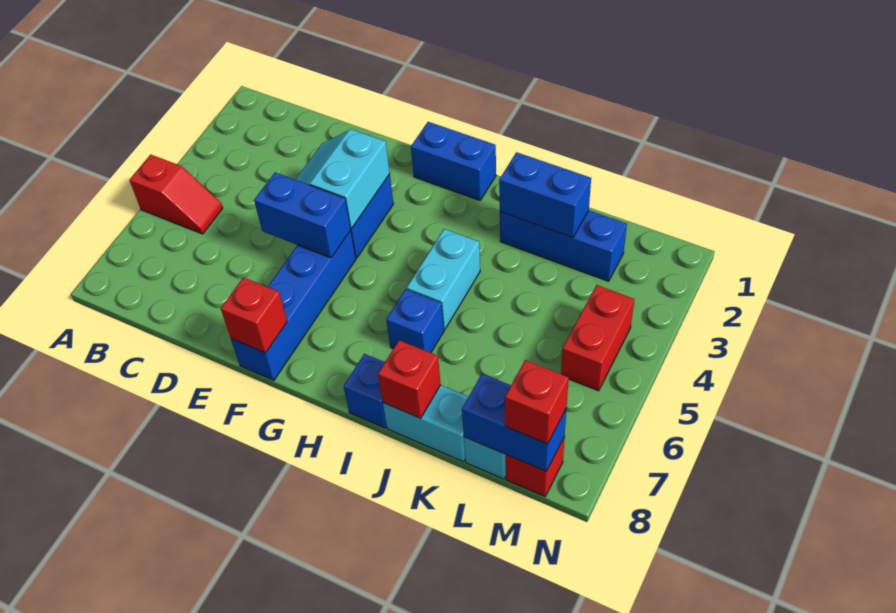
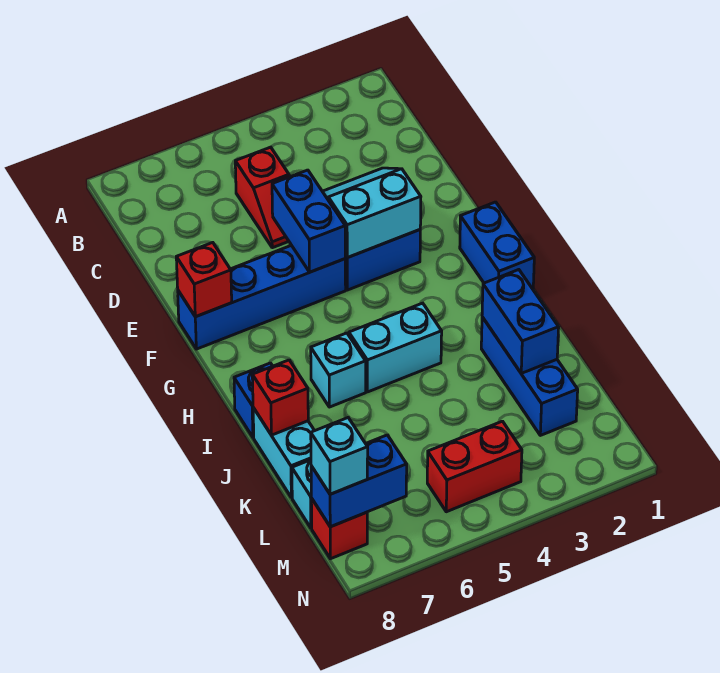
red slope A5:B5 level 1 top A -> red slope C5:D5 level 1 top C
blue brick I6 level 1 -> cyan brick I6 level 1
blue brick L8:M8 level 2 -> blue brick M7:M8 level 2
red brick M8 level 3 -> cyan brick M8 level 3

